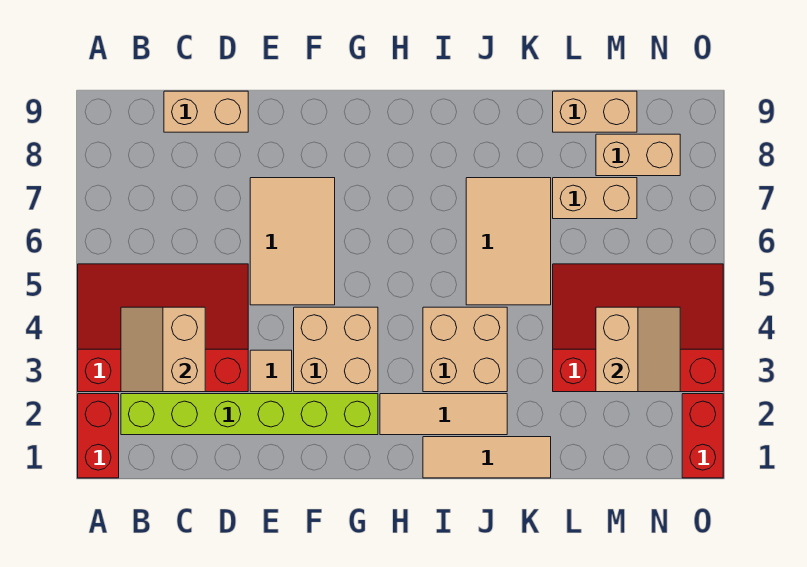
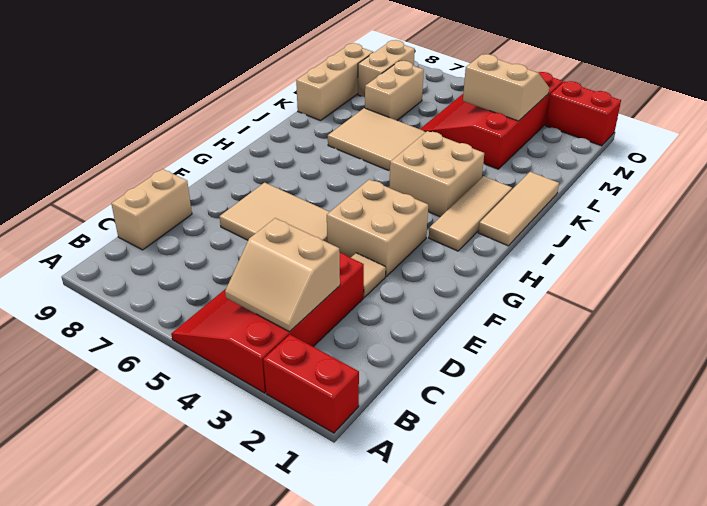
lime brick B2:G2 level 1 -> none
tan brick L9:M9 level 1 -> tan brick K9:M9 level 1

